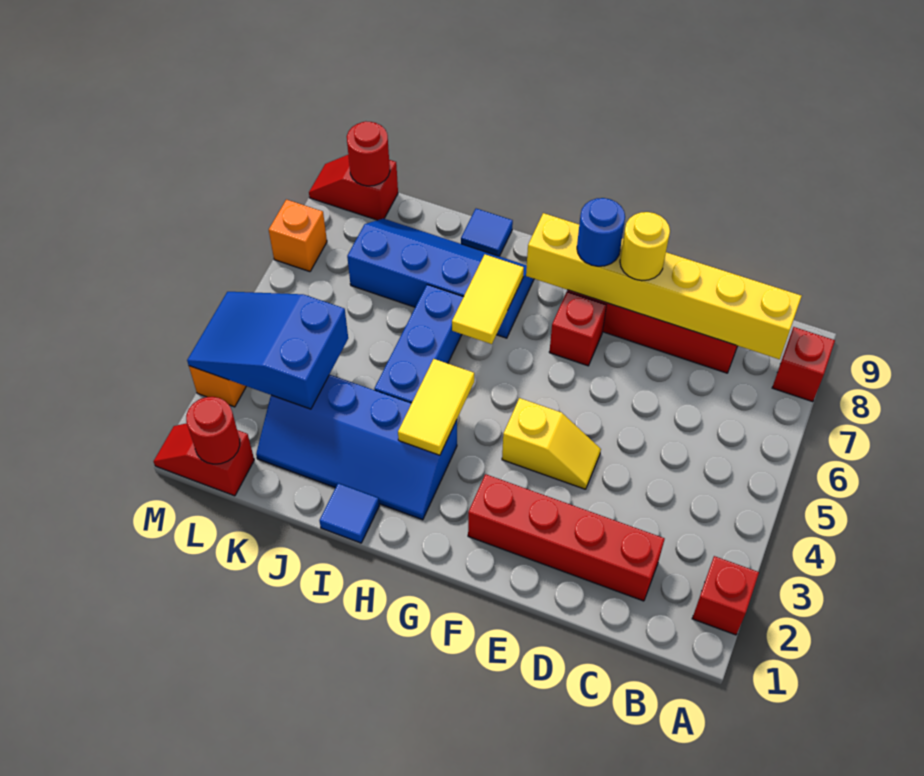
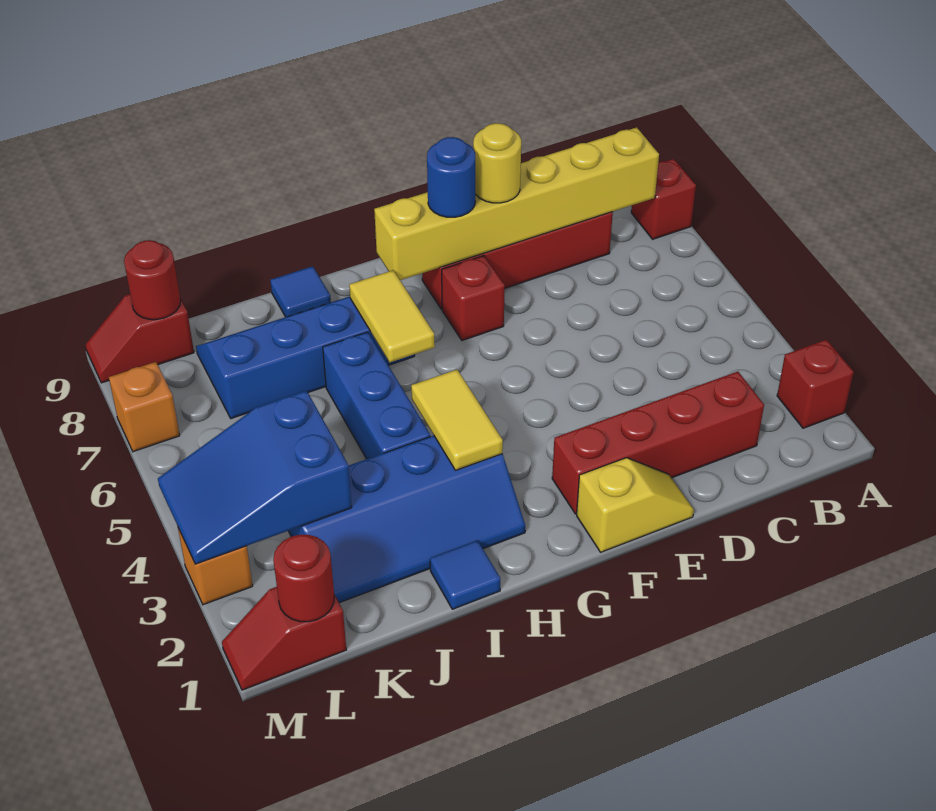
yellow slope E4:F4 level 1 top F -> yellow slope E1:F1 level 1 top F

